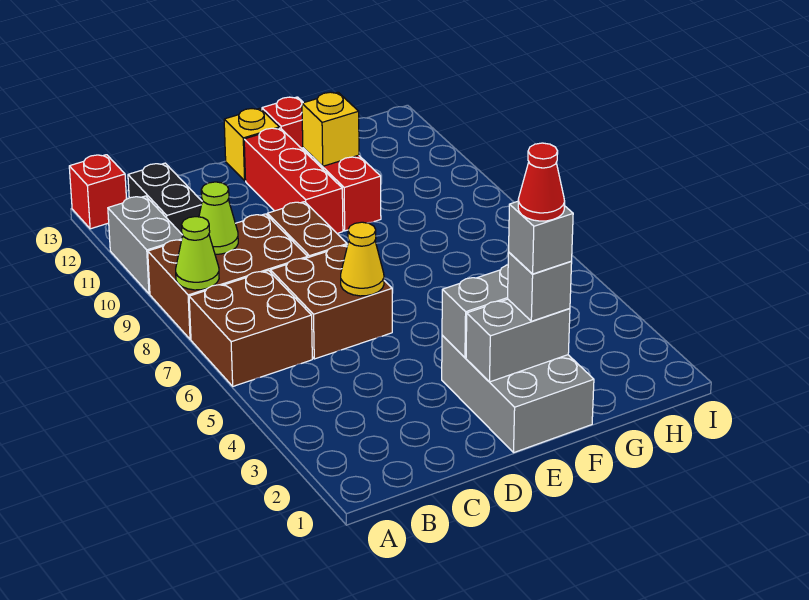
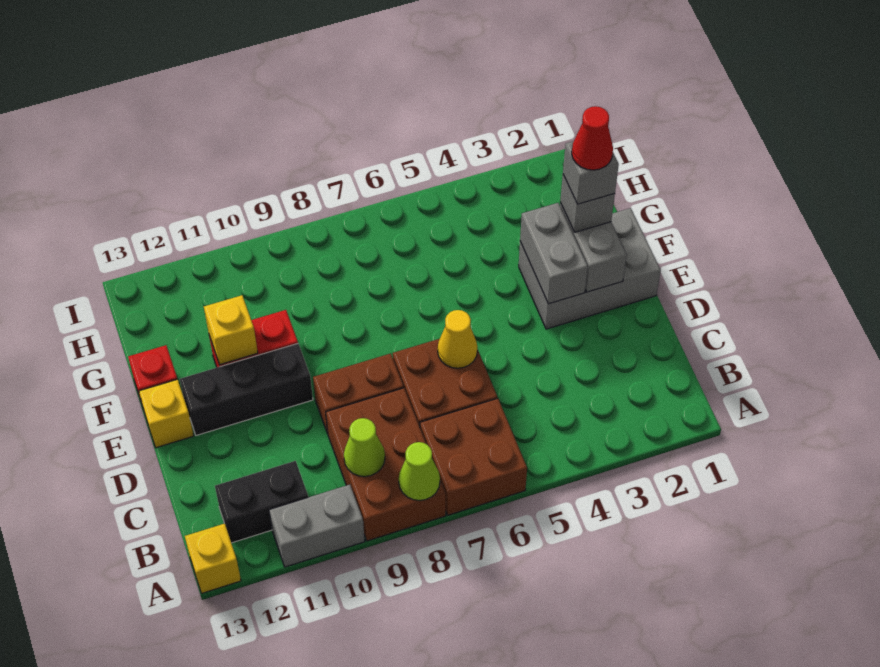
red brick A13 level 1 -> yellow brick A13 level 1
red brick E10:E12 level 1 -> black brick E10:E12 level 1

